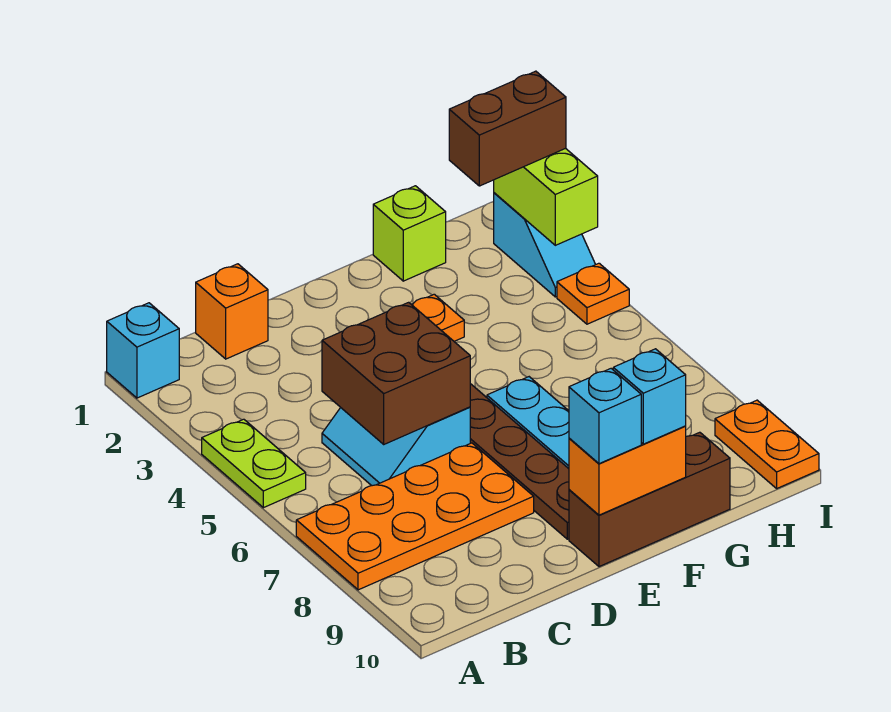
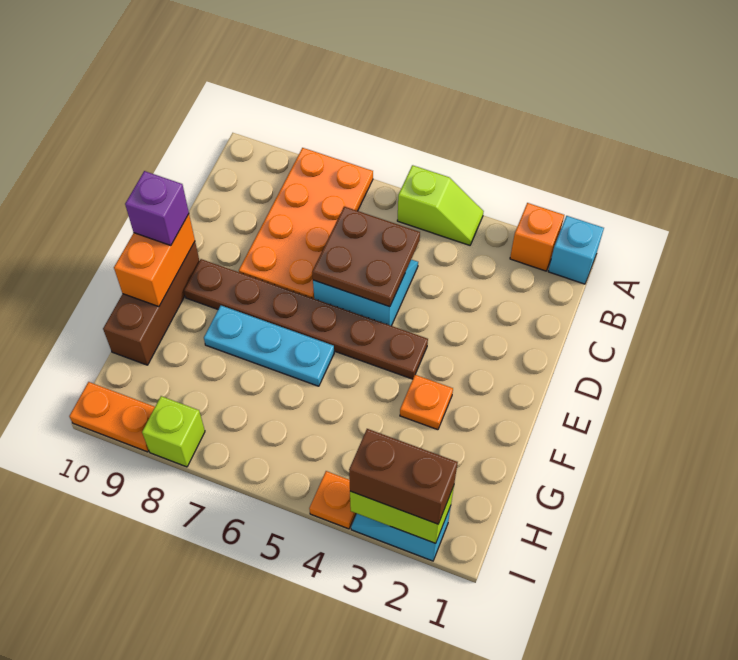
lime plate A4:A5 level 1 -> lime slope A4:A5 level 1 top 5
orange brick C1 level 1 -> orange brick A2 level 1
brown brick C5:D6 level 2 -> brown plate C5:D6 level 2
cyan brick E10 level 3 -> purple brick E10 level 3
cyan brick F10 level 3 -> none
lime brick G1 level 1 -> lime brick I8 level 1
brown brick H2:I2 level 3 -> brown brick I2:I3 level 3

